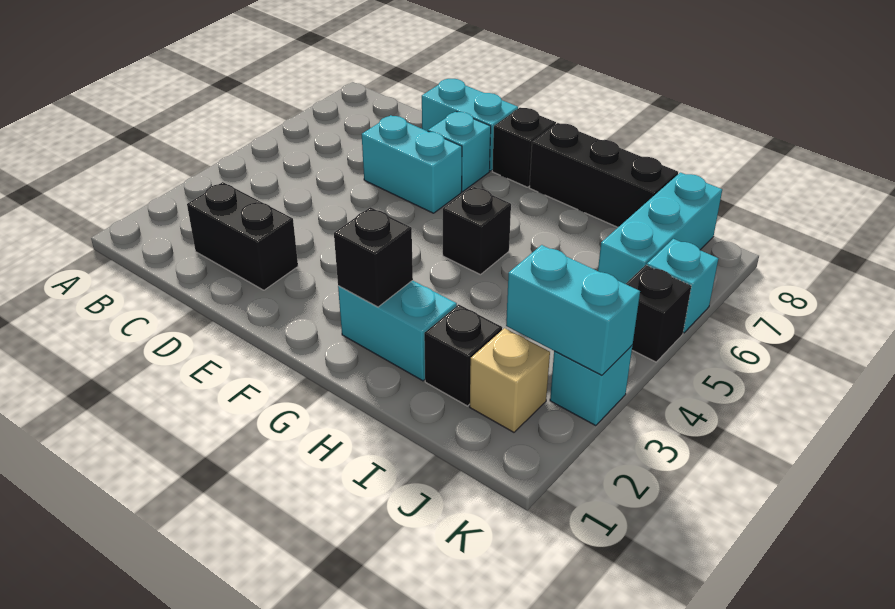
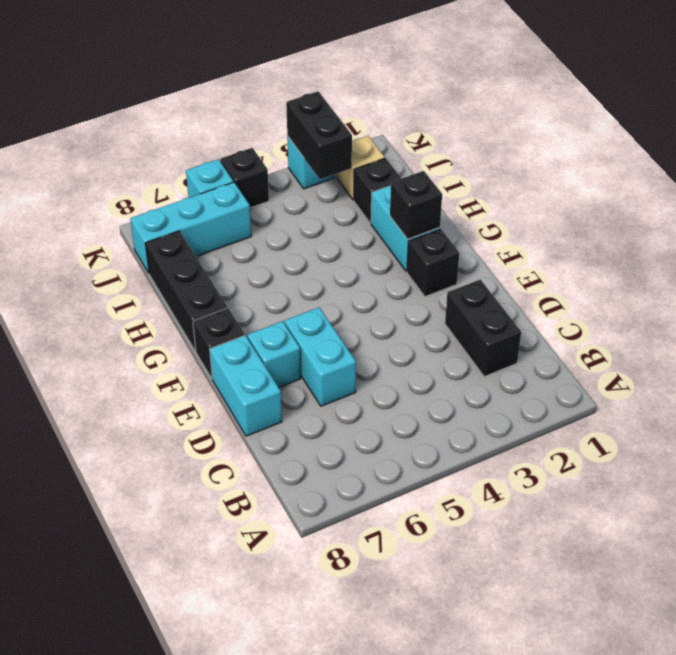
black brick G5 level 1 -> black brick F2 level 1
cyan brick J3:K3 level 2 -> black brick J3:K3 level 2

